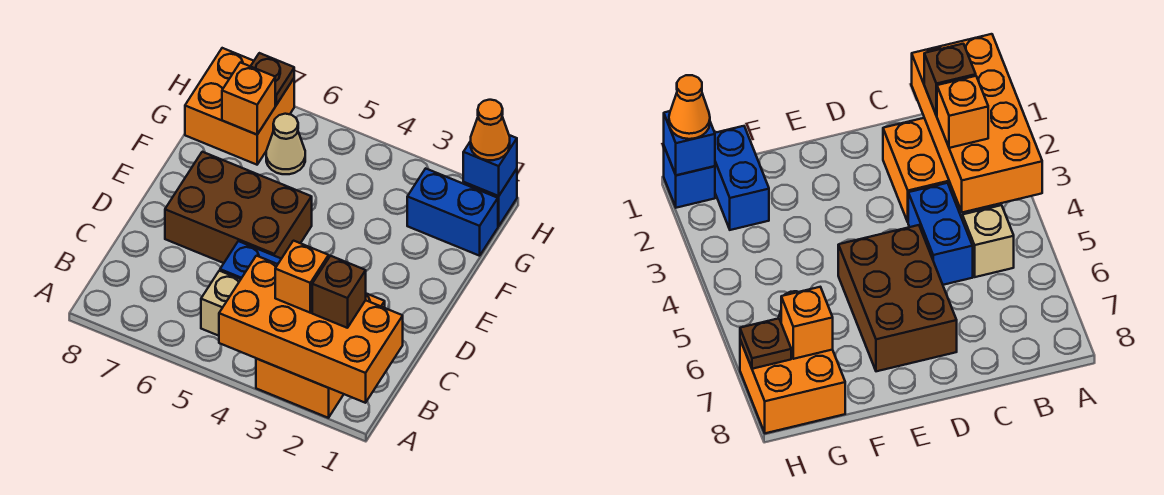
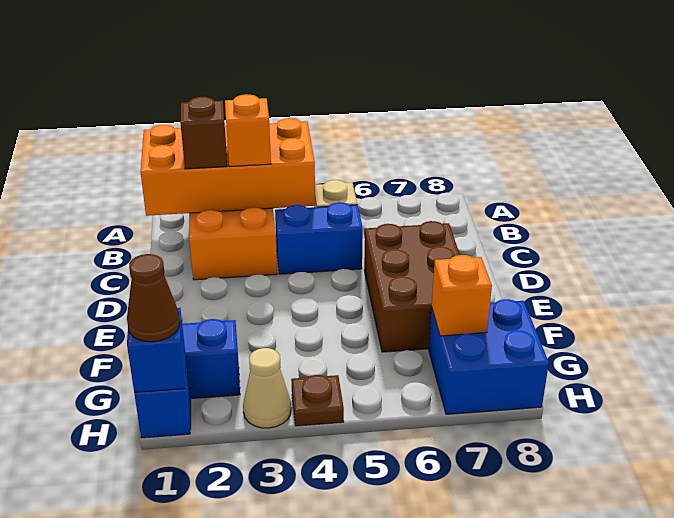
brown brick D5:E7 level 1 -> brown brick D6:F7 level 1
tan cone G6 level 1 -> tan cone H3 level 1
orange brick G7:H8 level 1 -> blue brick G7:H8 level 1
orange cone H1 level 3 -> brown cone H1 level 3
brown plate H7 level 2 -> brown plate H4 level 1

